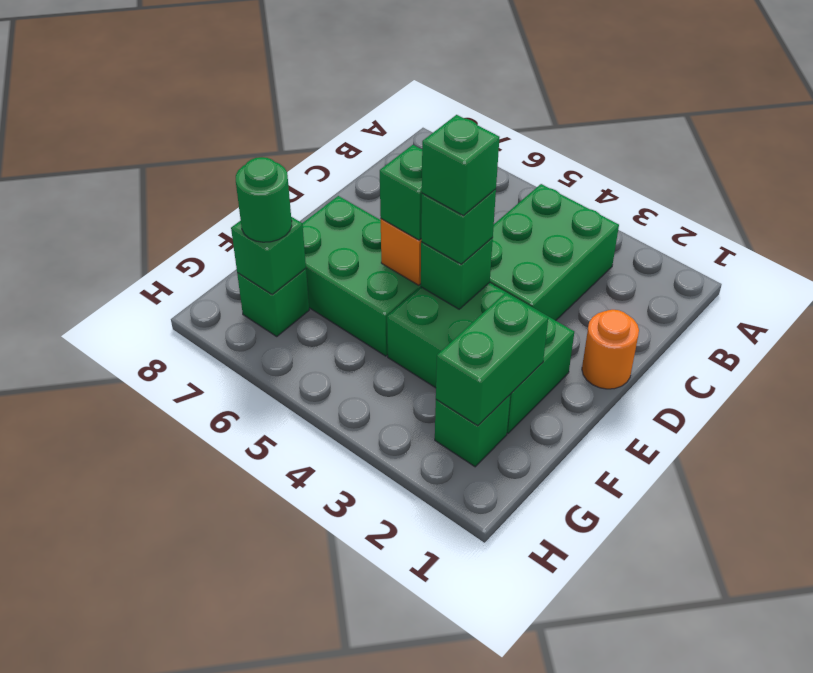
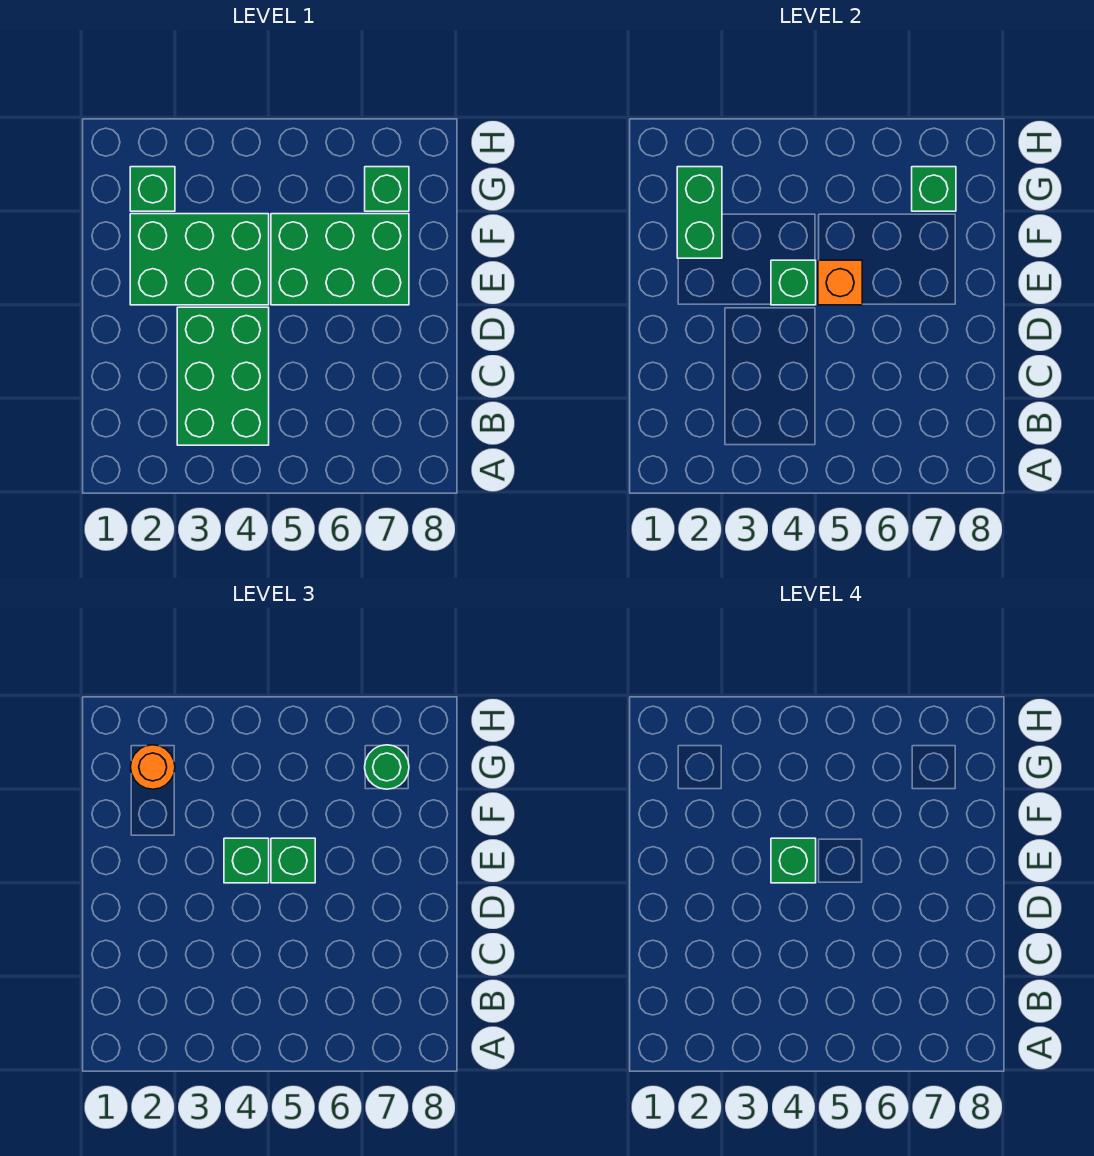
orange round brick D1 level 1 -> orange round brick G2 level 3

